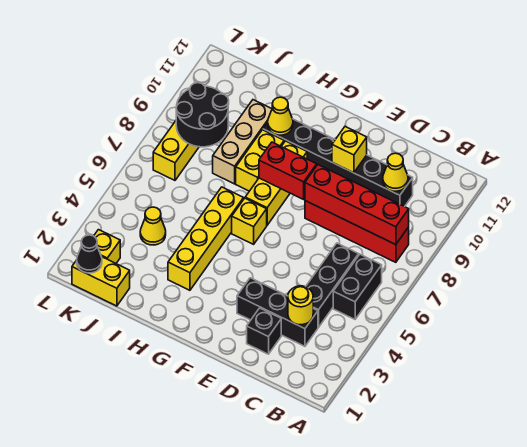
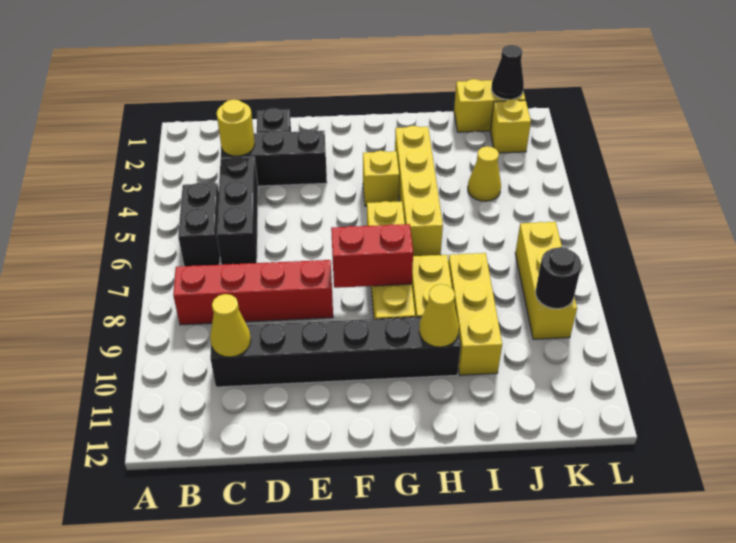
red brick B8:E8 level 2 -> none
yellow brick E10 level 2 -> yellow brick G4 level 1
tan brick I8:I10 level 1 -> yellow brick I8:I10 level 1
black round brick J8:K9 level 2 -> black round brick K9 level 2

